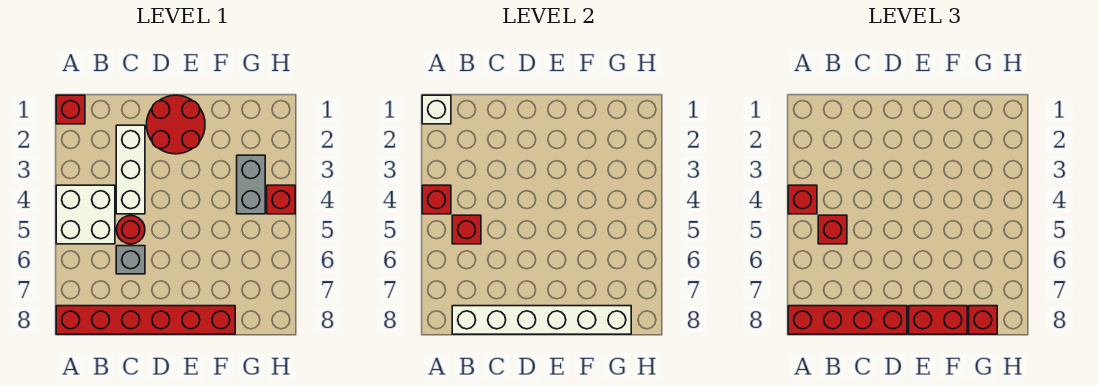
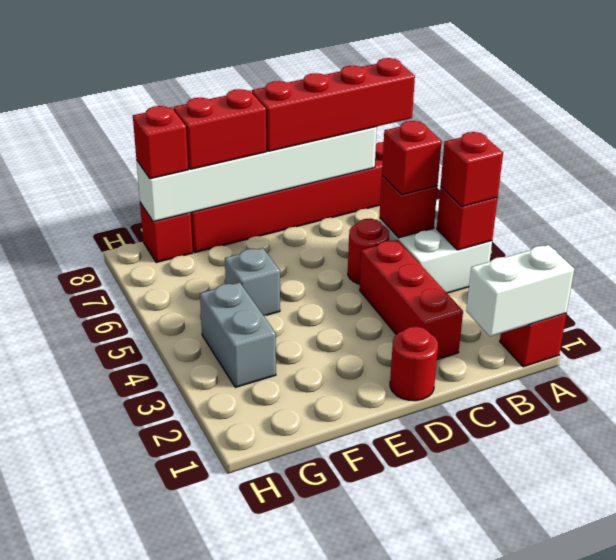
white brick A1 level 2 -> white brick A1:B1 level 2
white brick C2:C4 level 1 -> red brick C2:C4 level 1
grey brick C6 level 1 -> grey brick F5 level 1
red round brick D1:E2 level 1 -> red round brick D1 level 1
red brick H4 level 1 -> red brick G8 level 1

